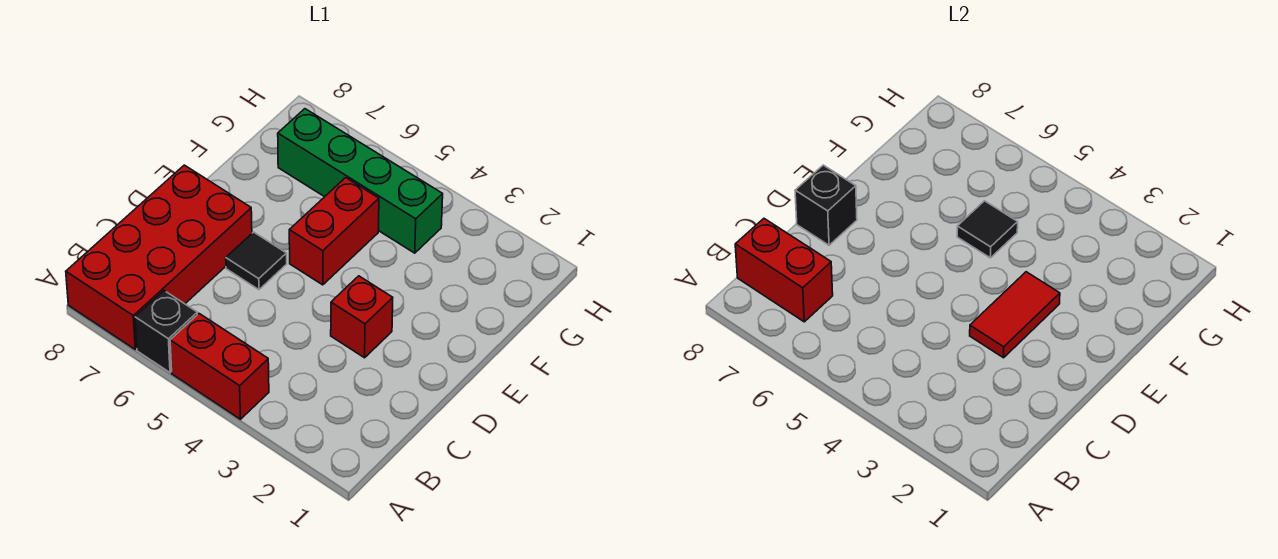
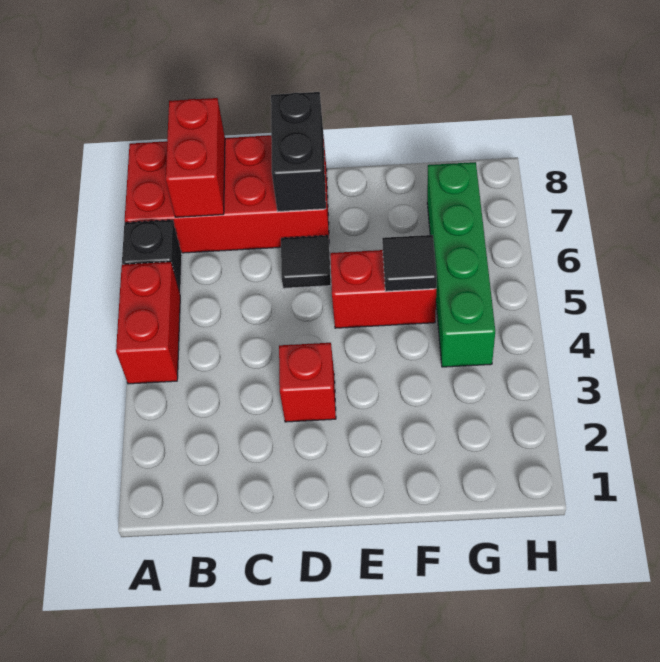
red tile D3:E3 level 2 -> none
black brick D8 level 2 -> black brick D7:D8 level 2

